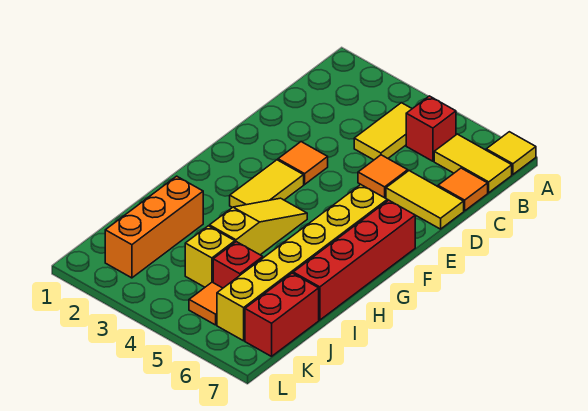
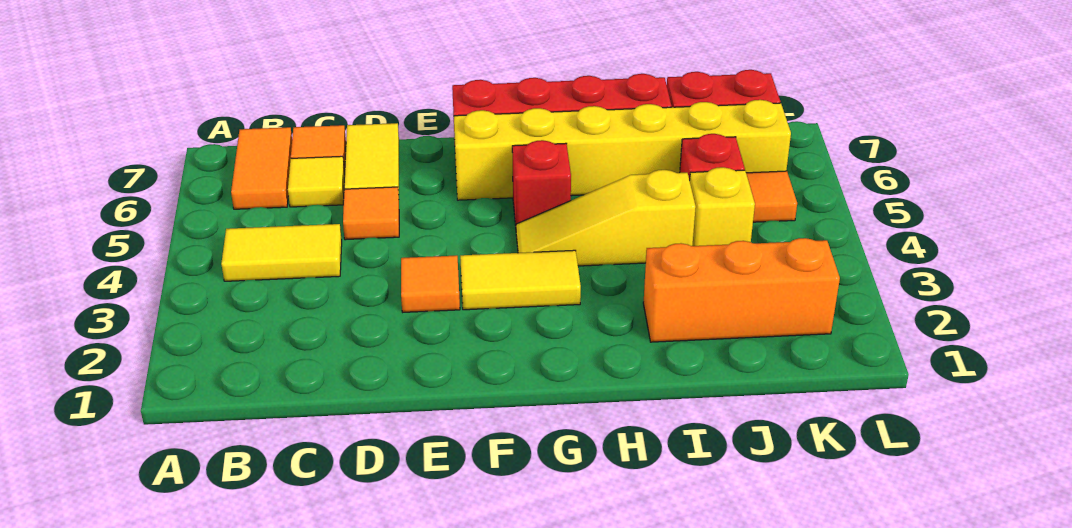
yellow tile A7 level 1 -> yellow tile C6 level 1
red brick B5 level 1 -> red brick G5 level 1
yellow tile B6:B7 level 1 -> orange tile B6:B7 level 1

